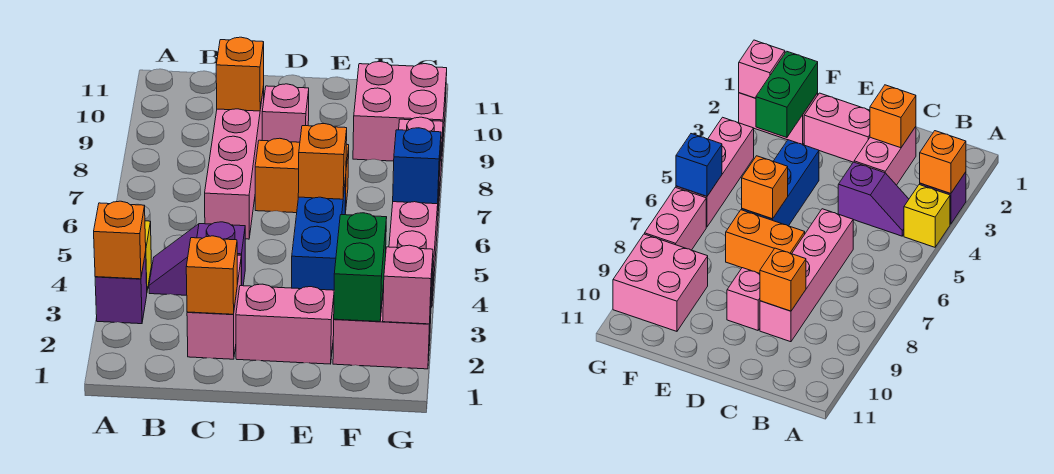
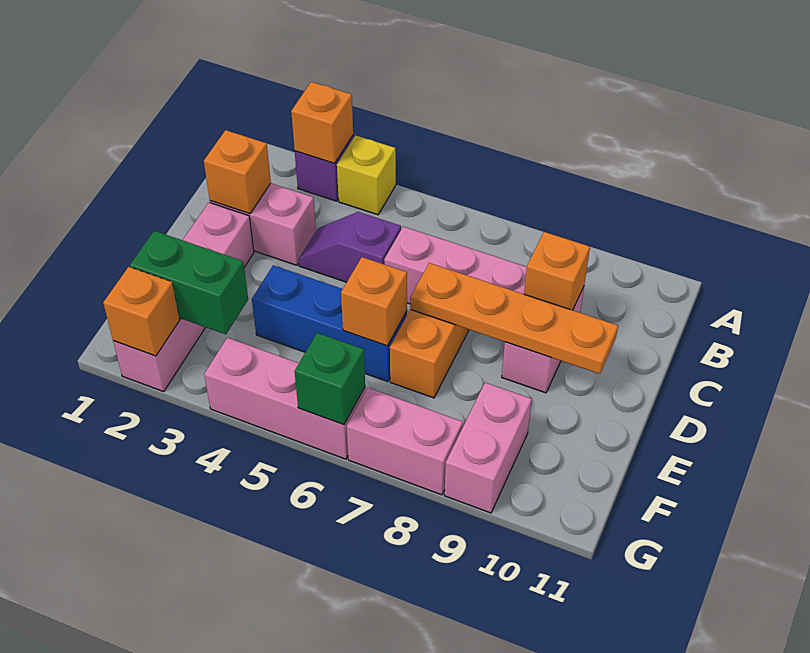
purple slope B4:C4 level 1 top C -> purple slope C4:C5 level 1 top 5
none -> orange plate D7:D10 level 2
pink brick F9:G10 level 1 -> pink brick F9:G9 level 1
pink brick G2 level 2 -> orange brick G2 level 2
blue brick G6 level 2 -> green brick G6 level 2

